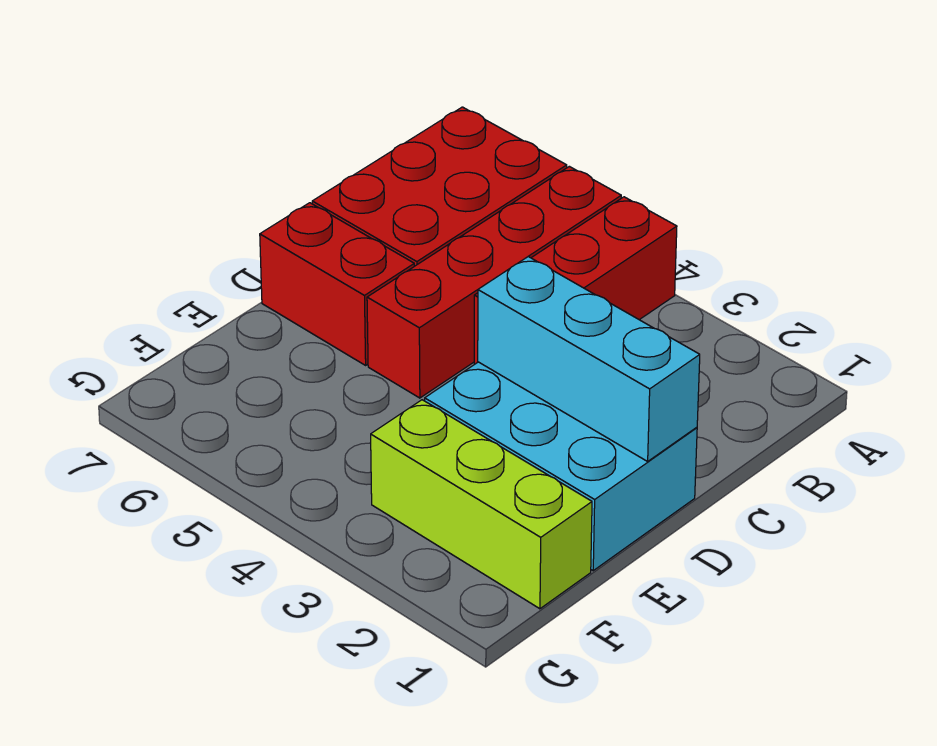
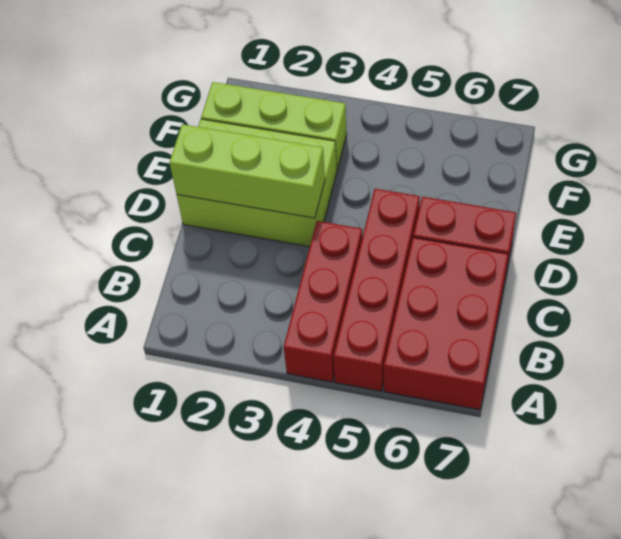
cyan brick D1:E3 level 1 -> lime brick D1:E3 level 1
cyan brick D1:D3 level 2 -> lime brick D1:D3 level 2

